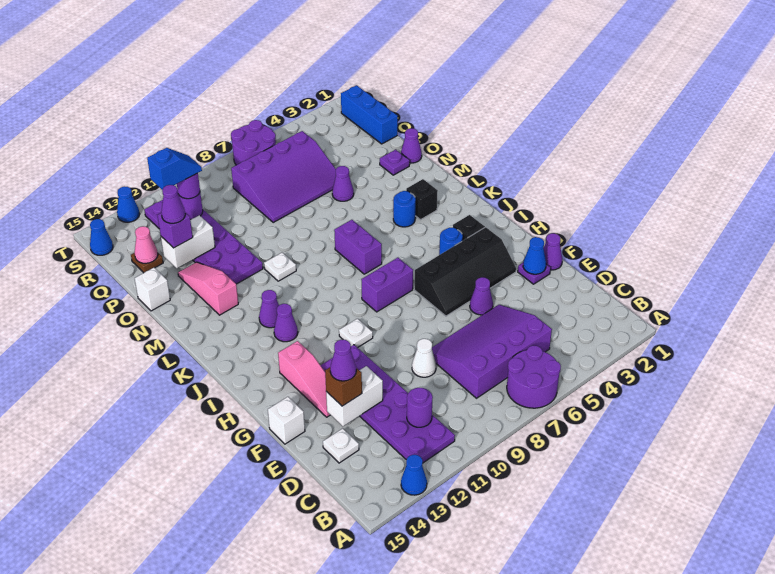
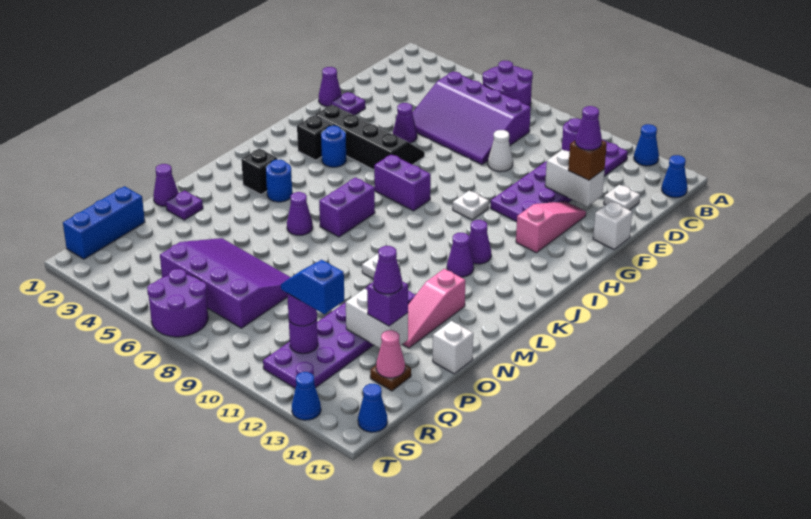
blue cone F2 level 2 -> blue cone B15 level 1
purple cone O5 level 1 -> purple cone M6 level 1

